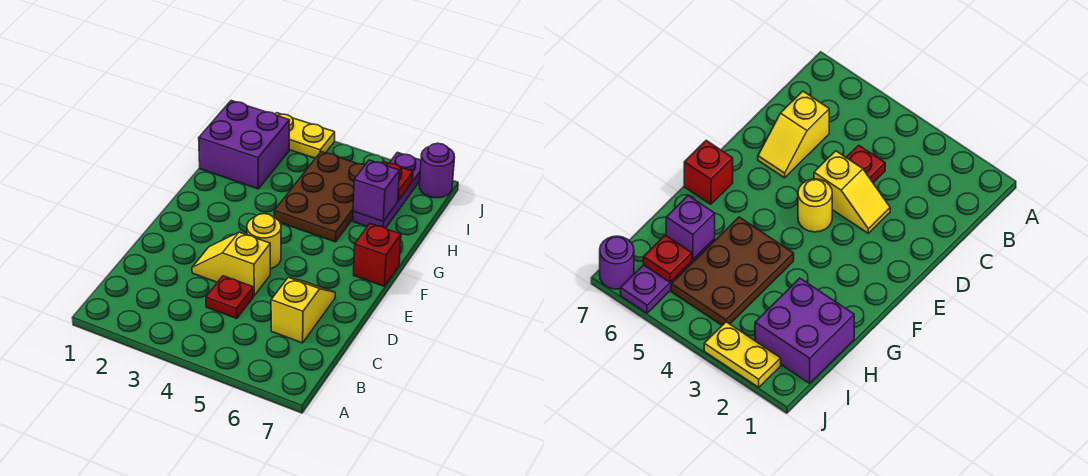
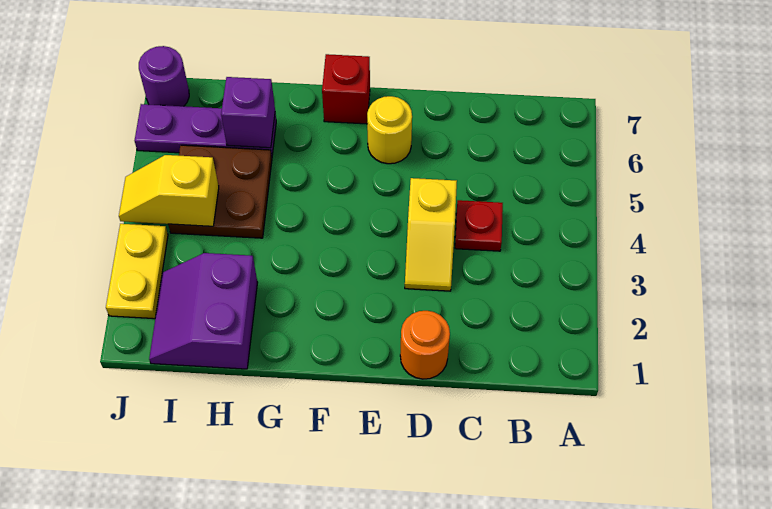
yellow slope C6:D6 level 1 top C -> yellow slope I4:J4 level 2 top I
none -> orange round brick D1 level 1
yellow round brick E4 level 1 -> yellow round brick E6 level 1
brown plate G4:I5 level 1 -> brown plate H4:I5 level 1
purple brick H1:I2 level 1 -> purple slope H1:I2 level 1 top H
red plate I6 level 2 -> none

